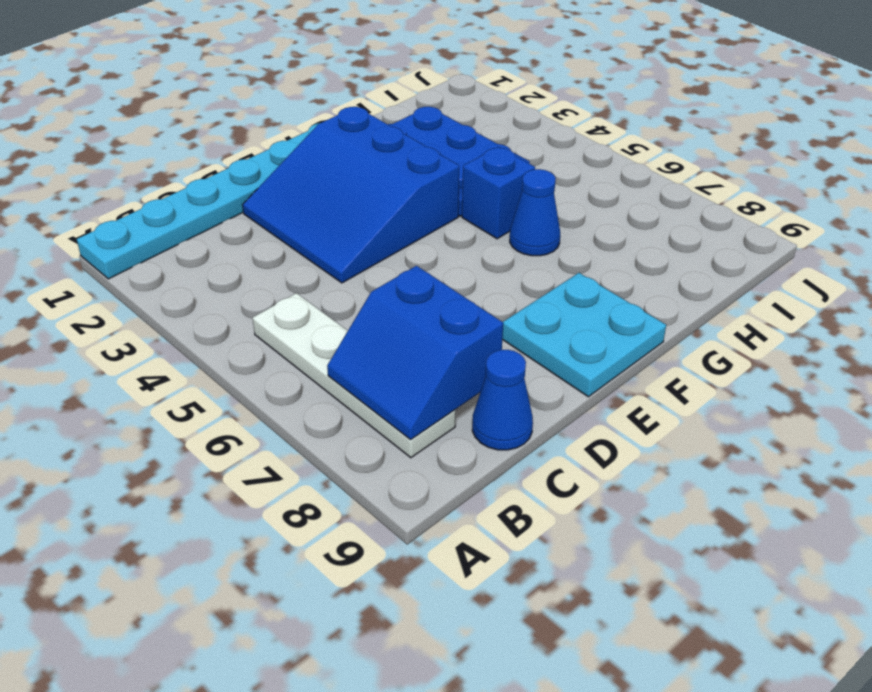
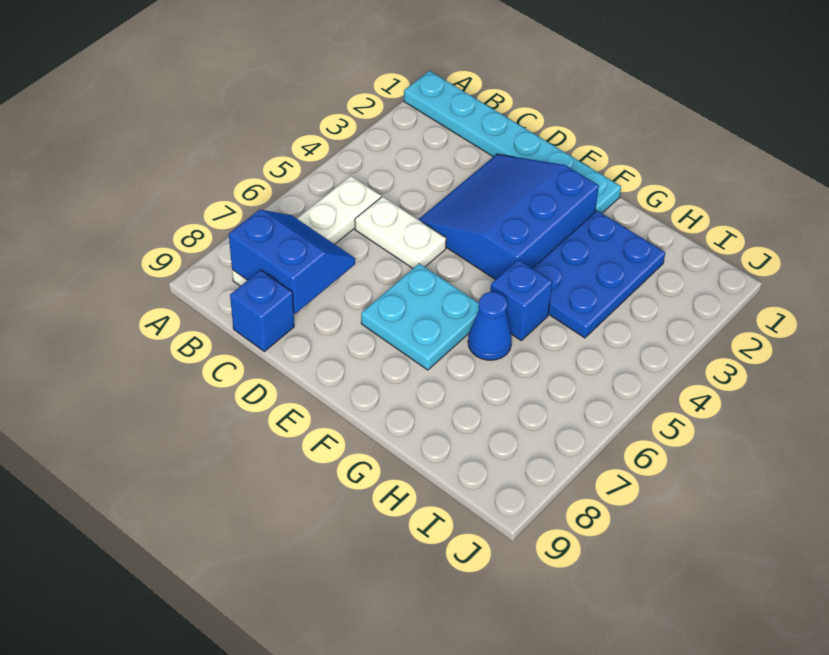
blue slope B7:C8 level 2 top C -> blue slope B7:C8 level 2 top 8
none -> white plate C5:D5 level 1
blue cone C9 level 1 -> blue brick C9 level 1
cyan plate E8:F9 level 1 -> cyan plate E6:F7 level 1

